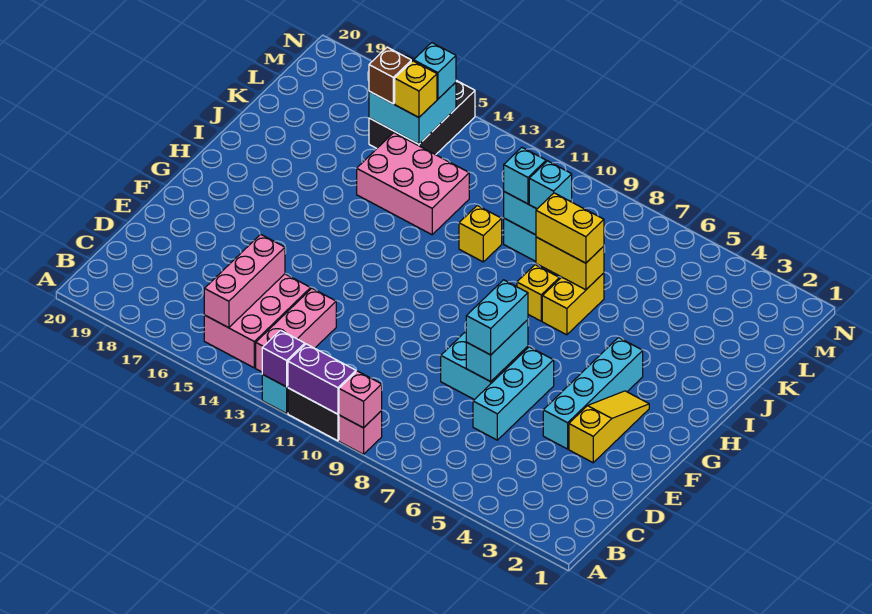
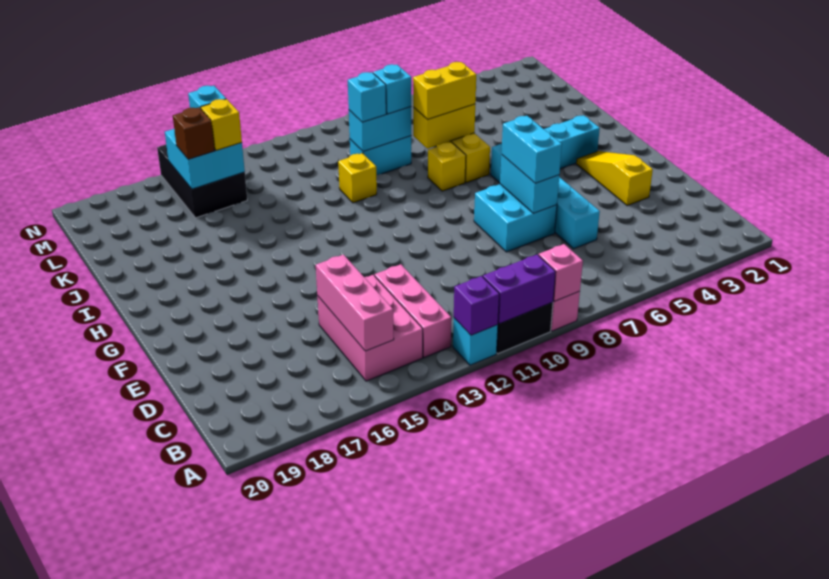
cyan brick E4:H4 level 1 -> cyan brick H3:H6 level 1
pink brick J13:K15 level 1 -> none

